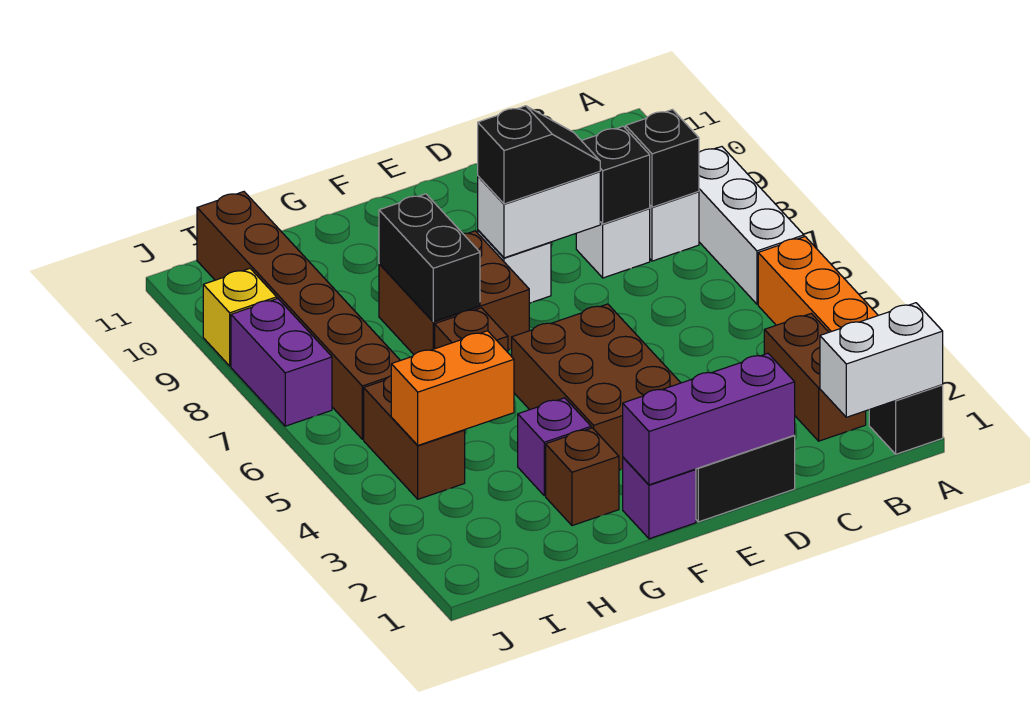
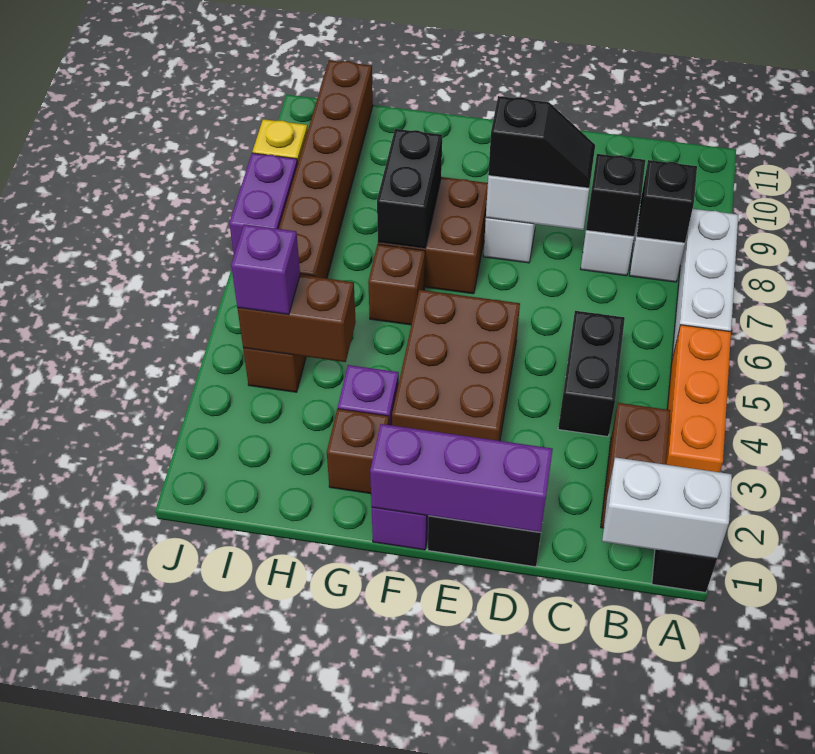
none -> black brick C4:C5 level 1
orange brick H4:I4 level 2 -> brown brick H4:I4 level 2
none -> purple brick I4 level 3

